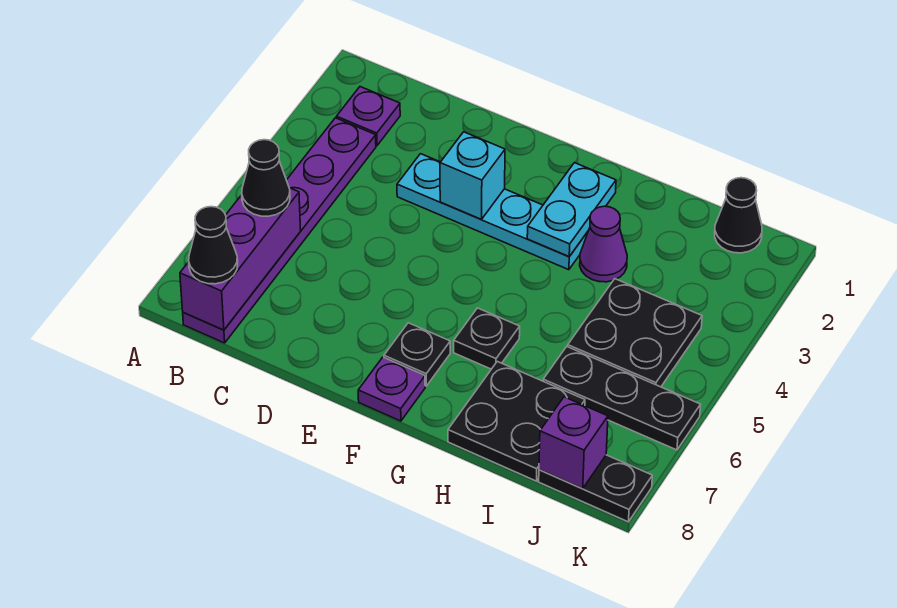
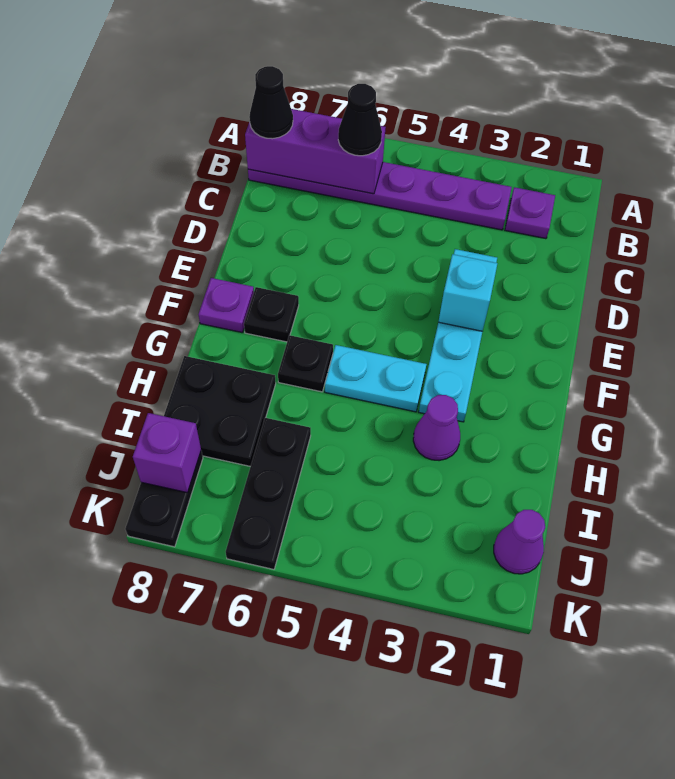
cyan plate G2:G3 level 2 -> cyan plate G4:G5 level 1
black plate I4:J5 level 1 -> none
black cone J1 level 1 -> purple cone J1 level 1

